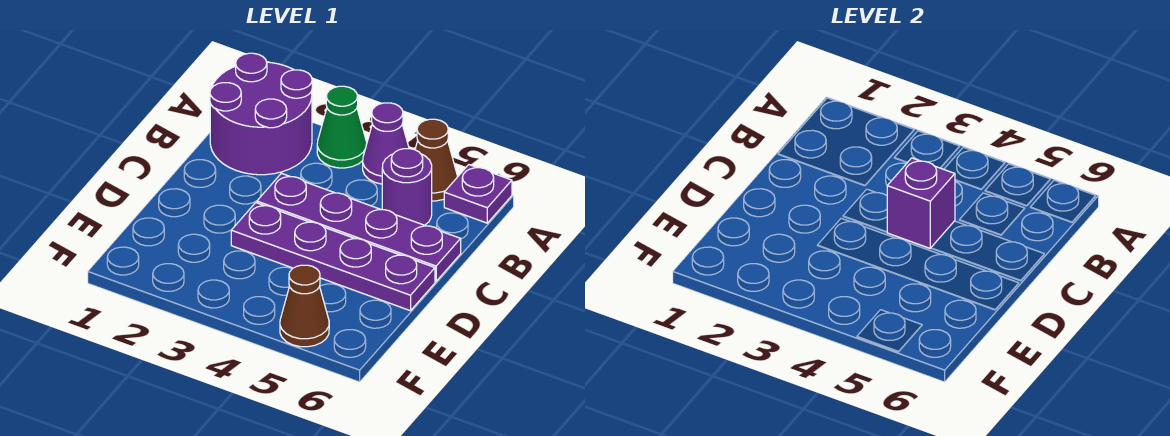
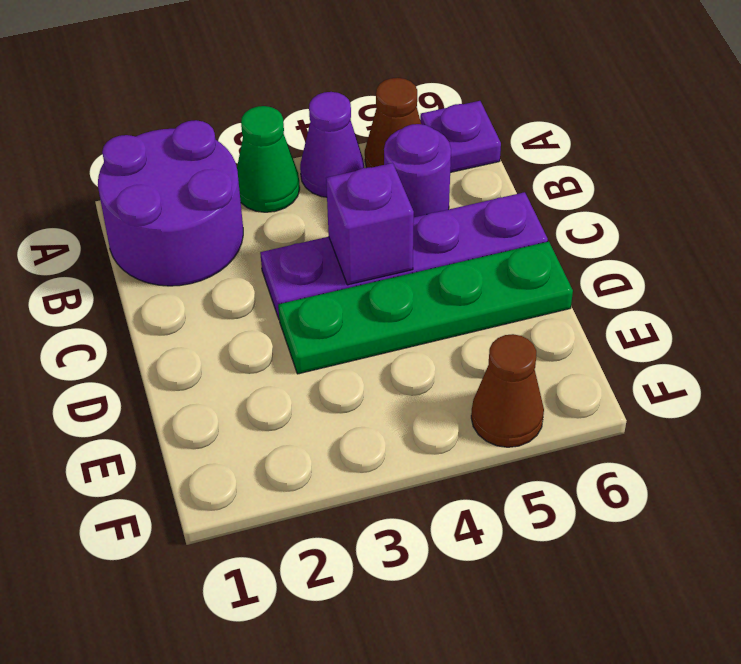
purple plate D3:D6 level 1 -> green plate D3:D6 level 1

